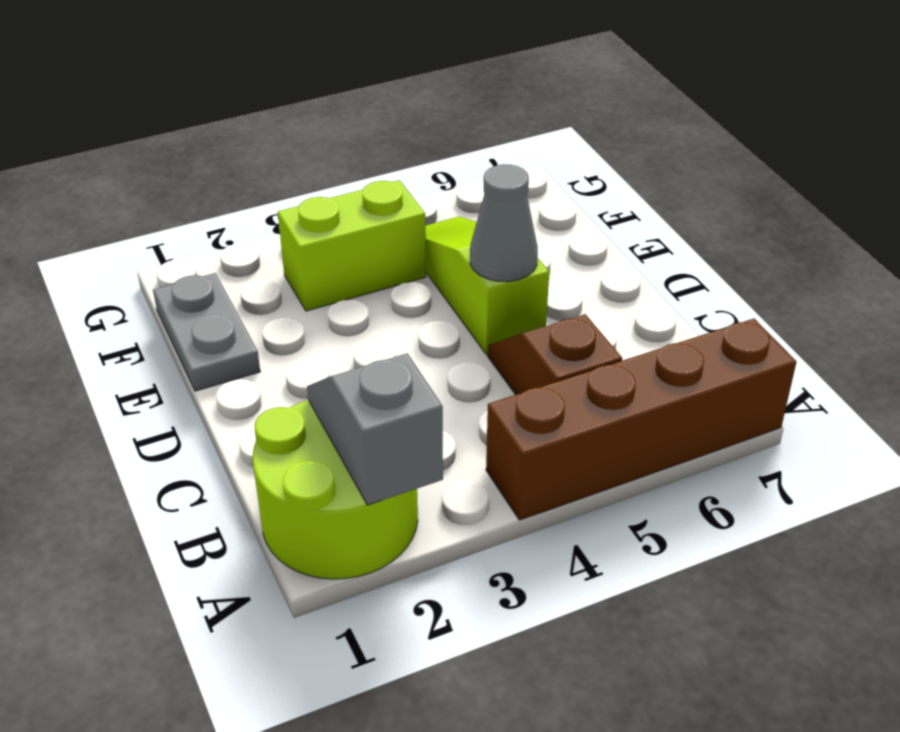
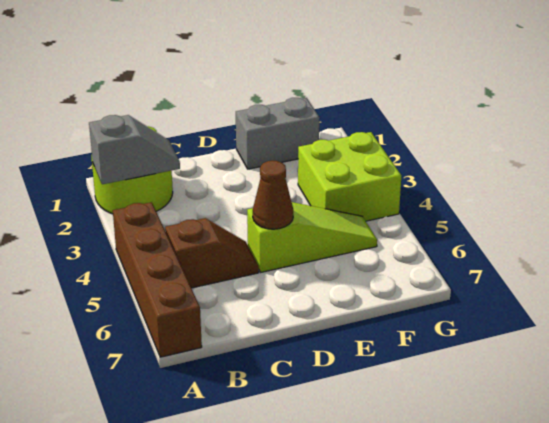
grey cone D5 level 2 -> brown cone D5 level 2
grey plate E1:F1 level 1 -> grey brick E1:F1 level 1
lime brick F3:F4 level 1 -> lime brick F3:G4 level 1

